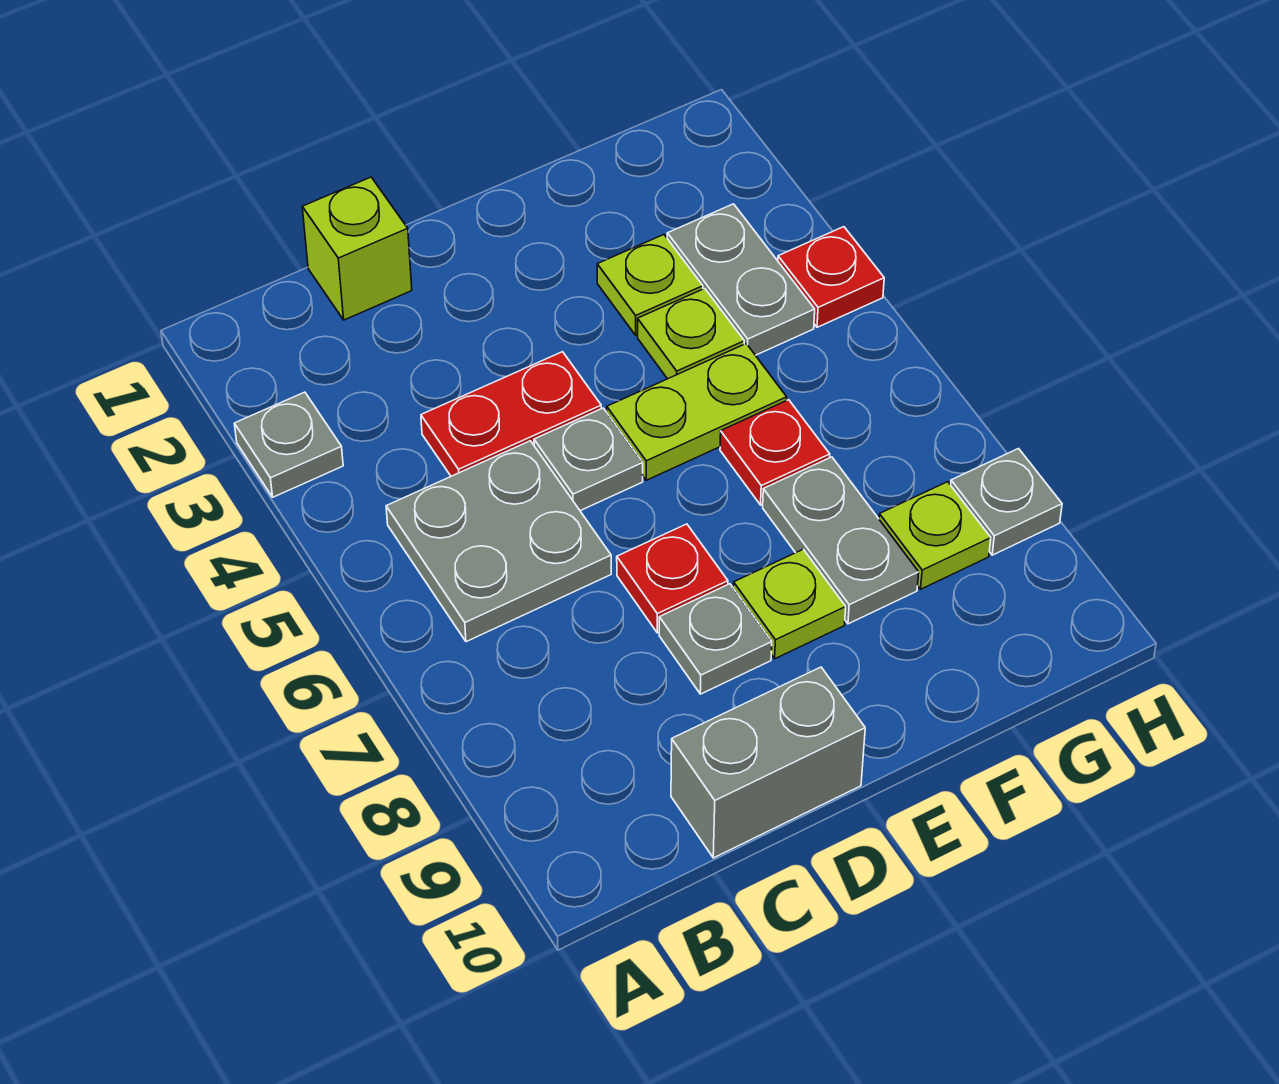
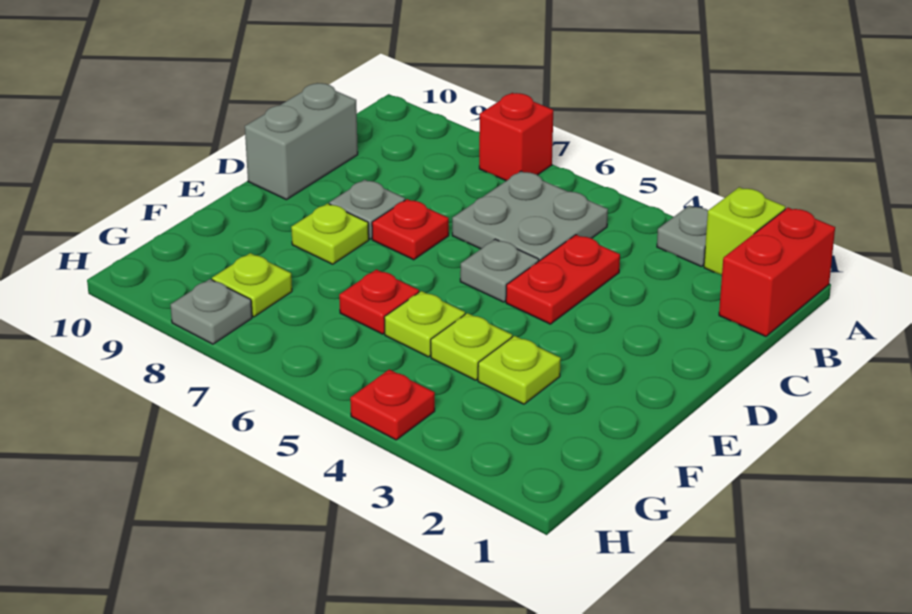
none -> red brick A1:B1 level 1
none -> red brick A7 level 1
lime brick C1 level 1 -> lime brick A2 level 1
lime plate E5:F5 level 1 -> lime plate F5 level 1
grey plate F7:F8 level 1 -> none
grey plate G3:G4 level 1 -> none

